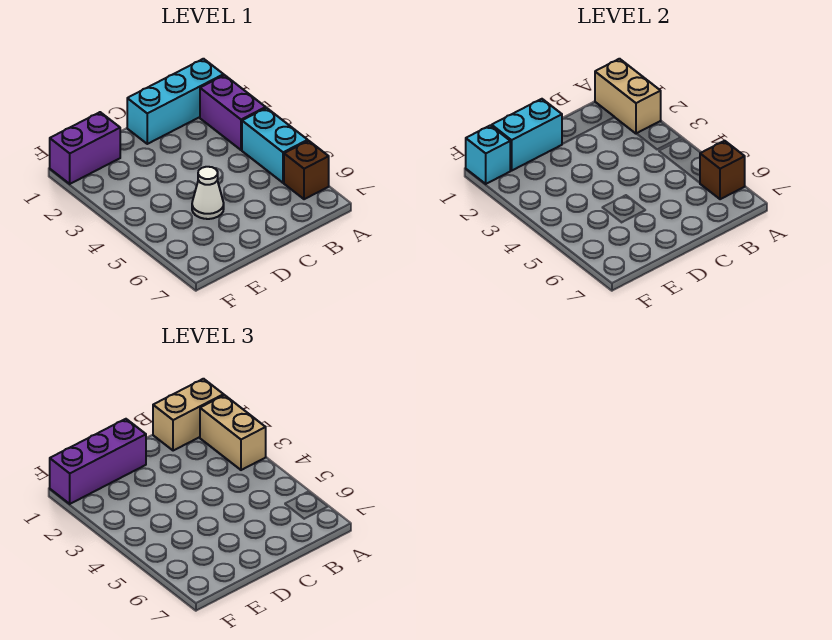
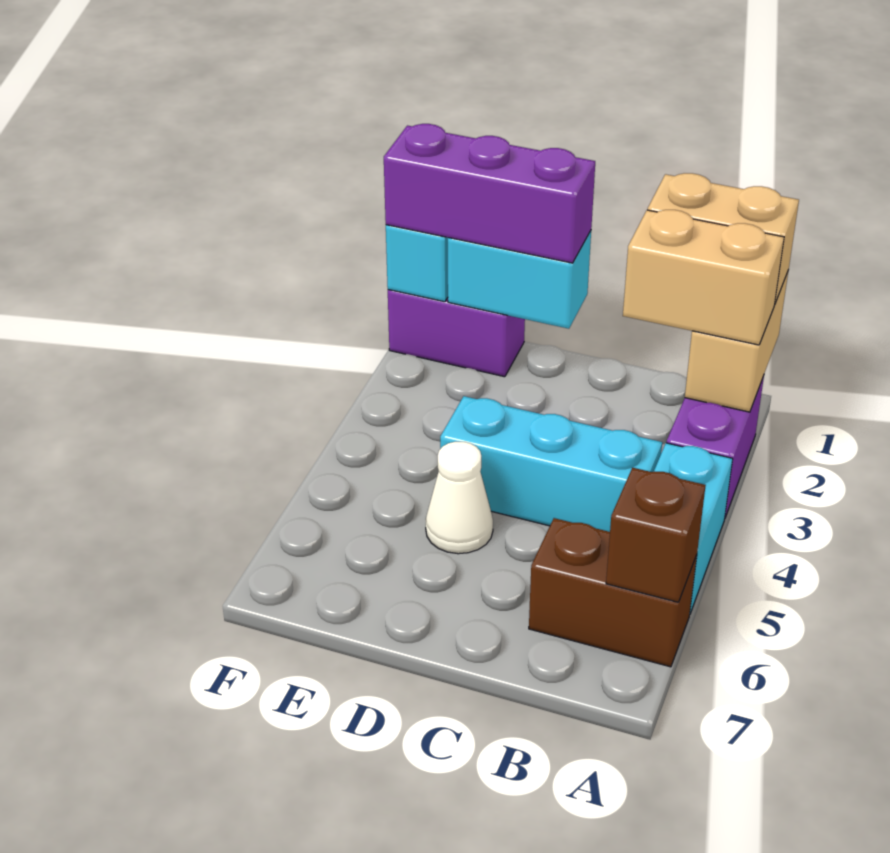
cyan brick A1:C1 level 1 -> cyan brick B4:D4 level 1
tan brick A2:A3 level 3 -> tan brick A2:B2 level 3
brown brick A6 level 1 -> brown brick A6:B6 level 1

